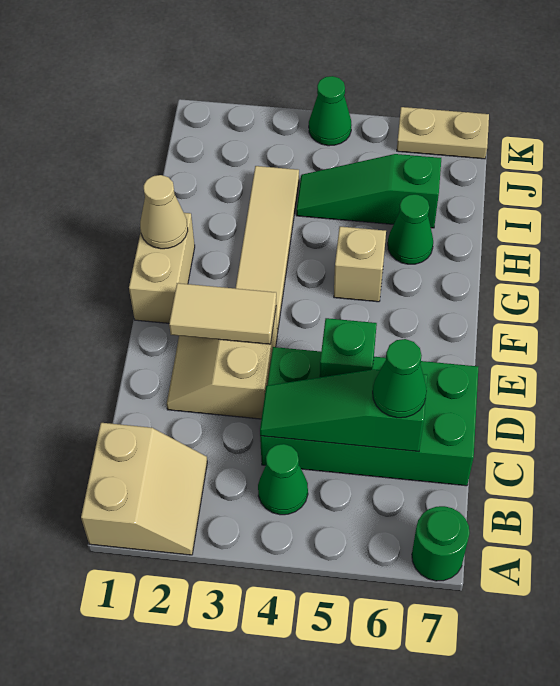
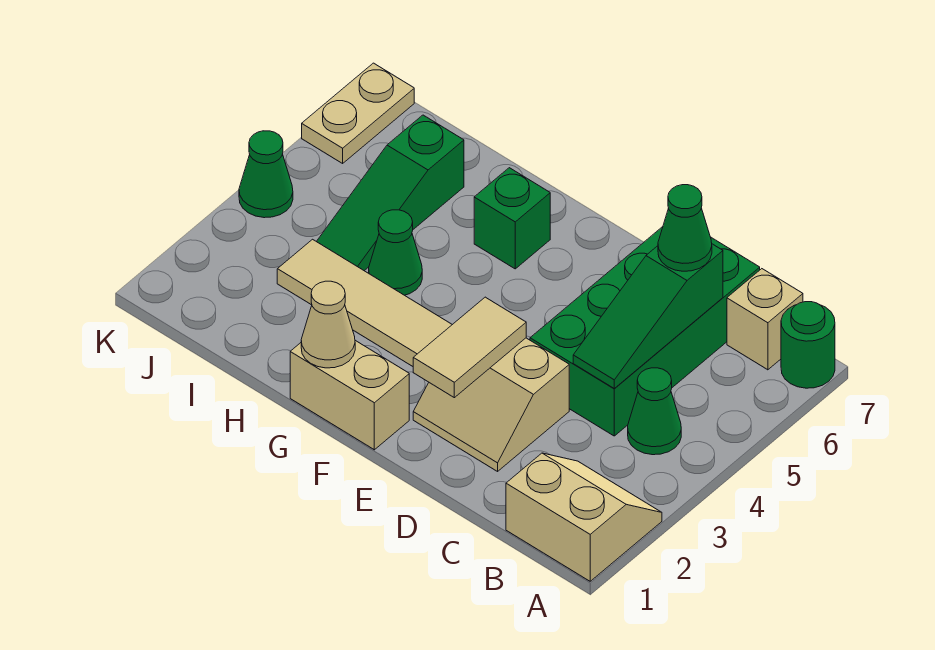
green brick D5 level 2 -> green brick G6 level 1
tan brick G5 level 1 -> tan brick B7 level 1
green cone H6 level 1 -> green cone H4 level 1

